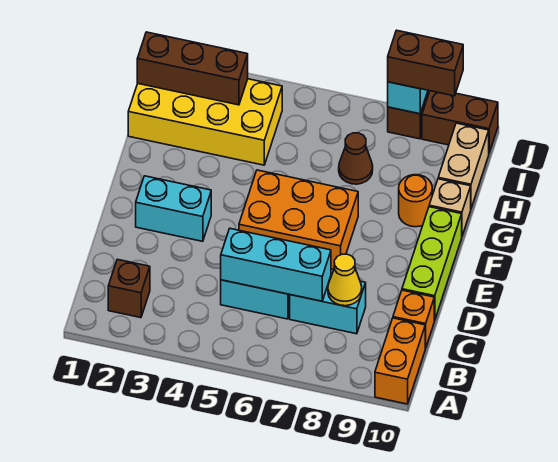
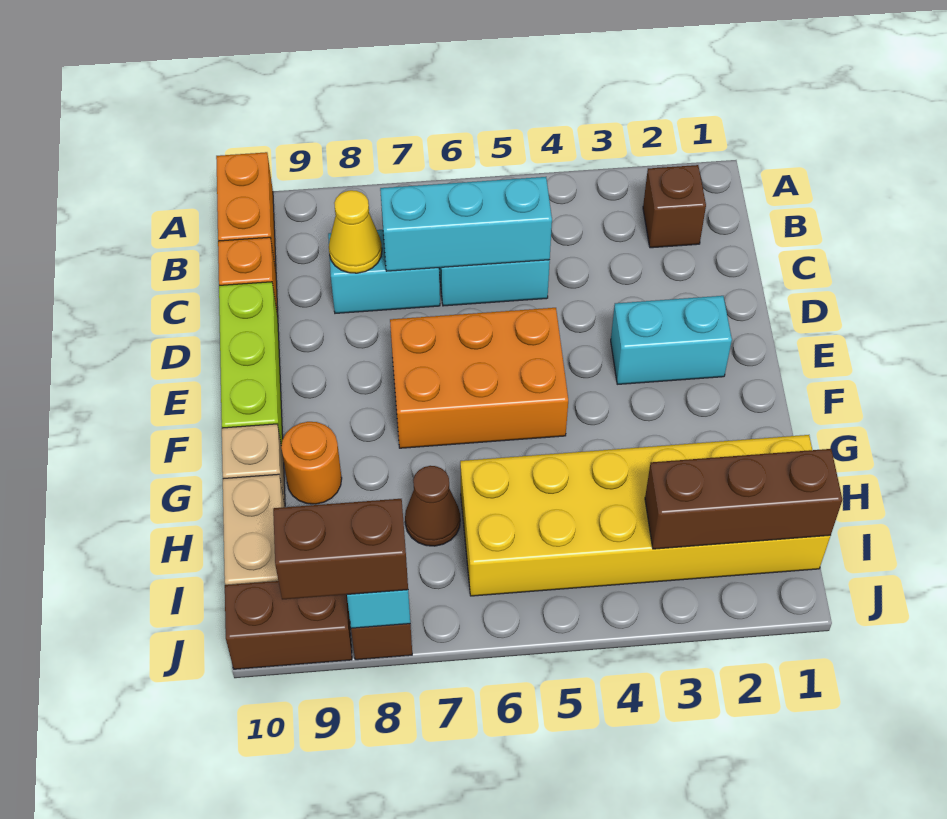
yellow brick H1:I4 level 1 -> yellow brick H1:I6 level 1

